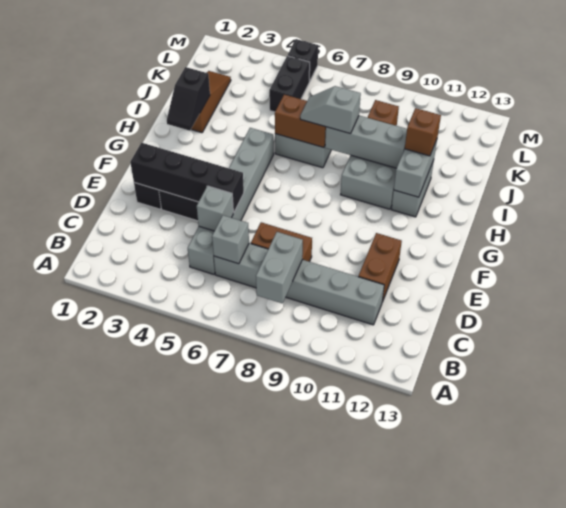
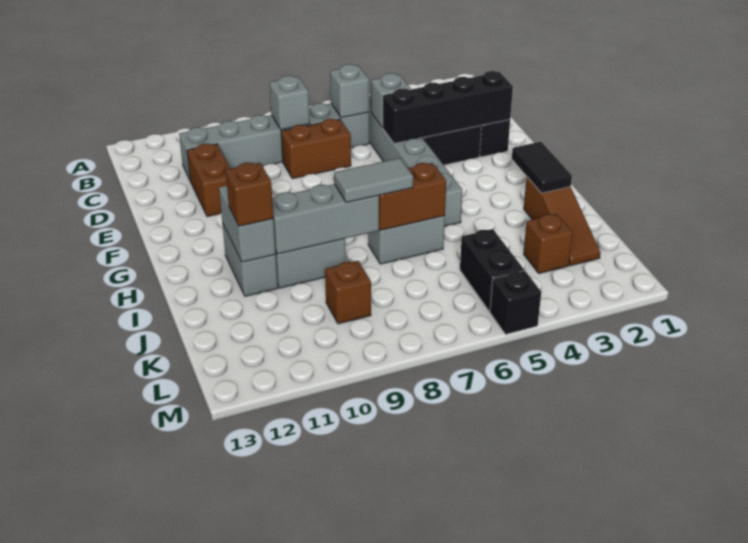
grey brick B8:C8 level 2 -> grey brick C8 level 2
black slope H2:I2 level 2 top I -> black tile H2:I2 level 2
grey slope I7:I8 level 3 top 8 -> grey tile I7:I8 level 3
none -> brown brick K3 level 1

